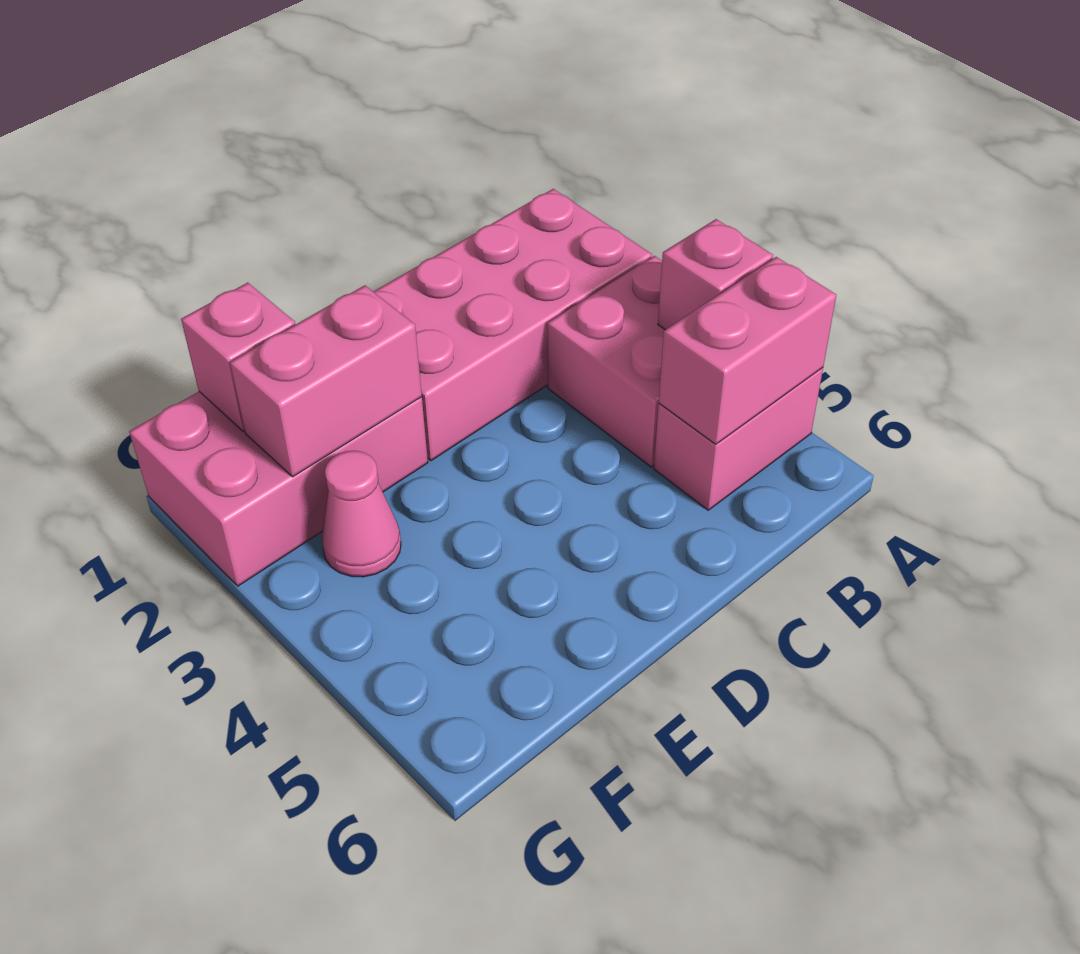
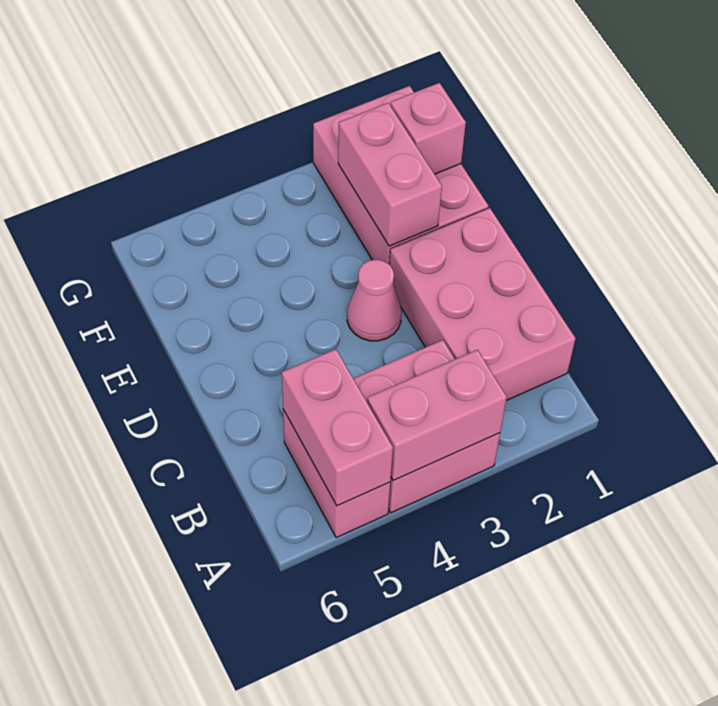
pink brick A1:D2 level 1 -> pink brick B1:D2 level 1
pink brick A4 level 2 -> pink brick A3:A4 level 2
pink cone F3 level 1 -> pink cone D3 level 1

